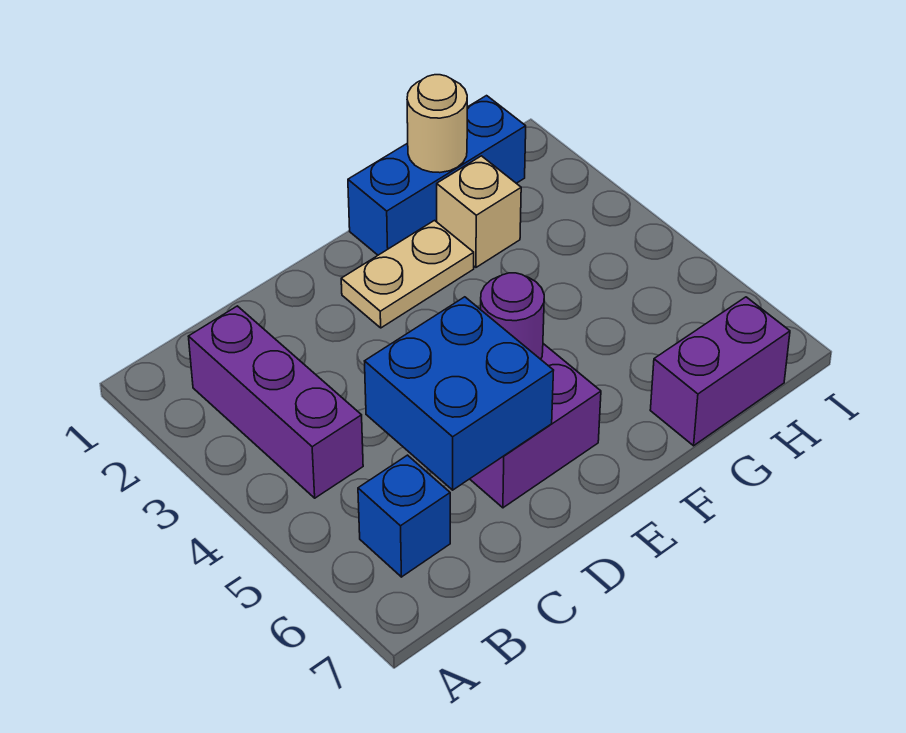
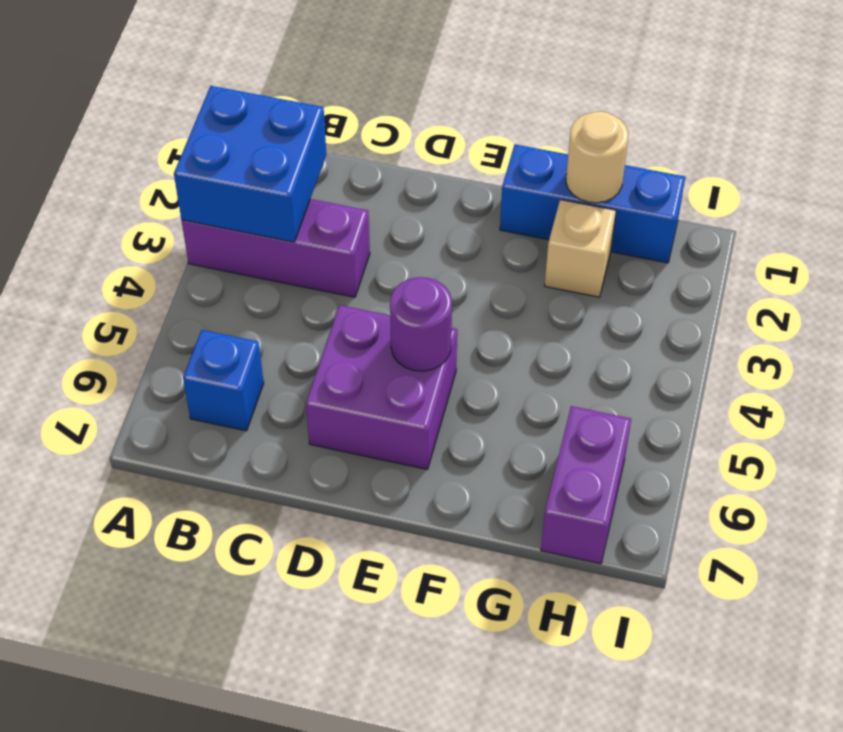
purple brick B2:B4 level 1 -> purple brick A3:C3 level 1
blue brick C5:D6 level 2 -> blue brick A2:B3 level 2
tan plate E2:F2 level 1 -> none
purple brick G7:H7 level 1 -> purple brick H6:H7 level 1

